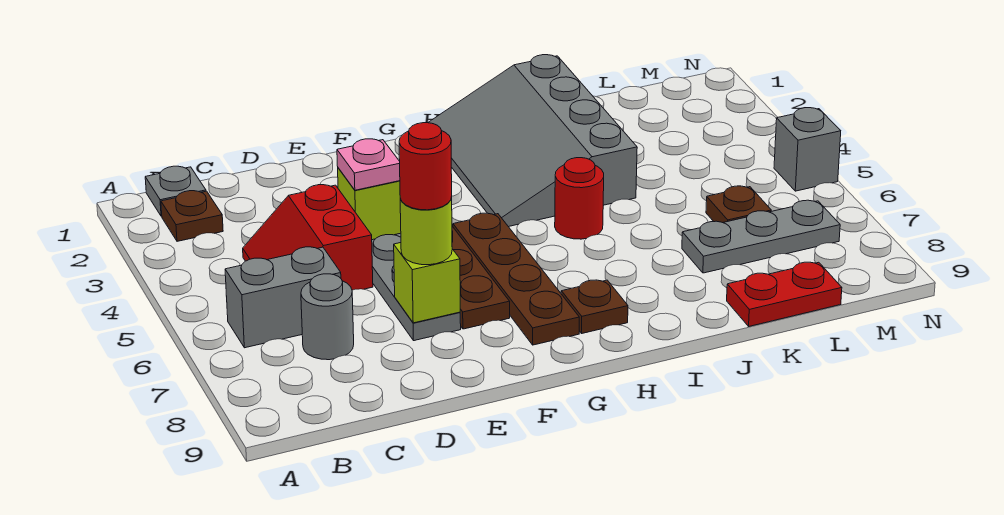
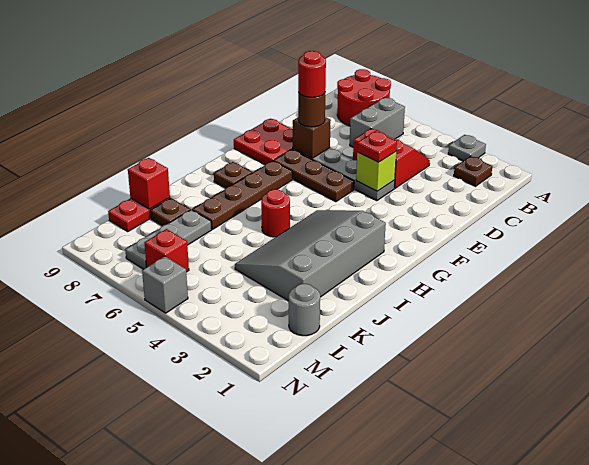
none -> red round brick A7:B8 level 1
grey plate B1 level 1 -> grey plate A3 level 1
grey round brick C7 level 1 -> grey round brick L1 level 1
pink plate E4 level 3 -> red plate E4 level 3
lime brick E7 level 2 -> brown brick E7 level 2
lime round brick E7 level 3 -> brown round brick E7 level 3
none -> red plate E8:F9 level 1
brown plate G5:G8 level 1 -> brown plate G7:J7 level 1
grey slope H1:J4 level 1 top J -> grey slope H2:K4 level 1 top 2
none -> red brick K9 level 2
brown plate L6 level 1 -> brown plate K8 level 1
none -> red brick M6 level 1

